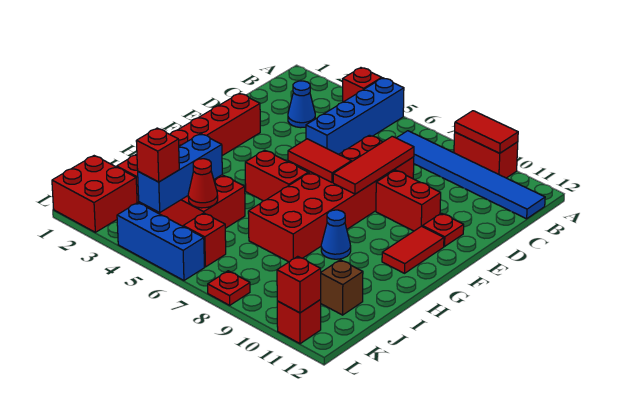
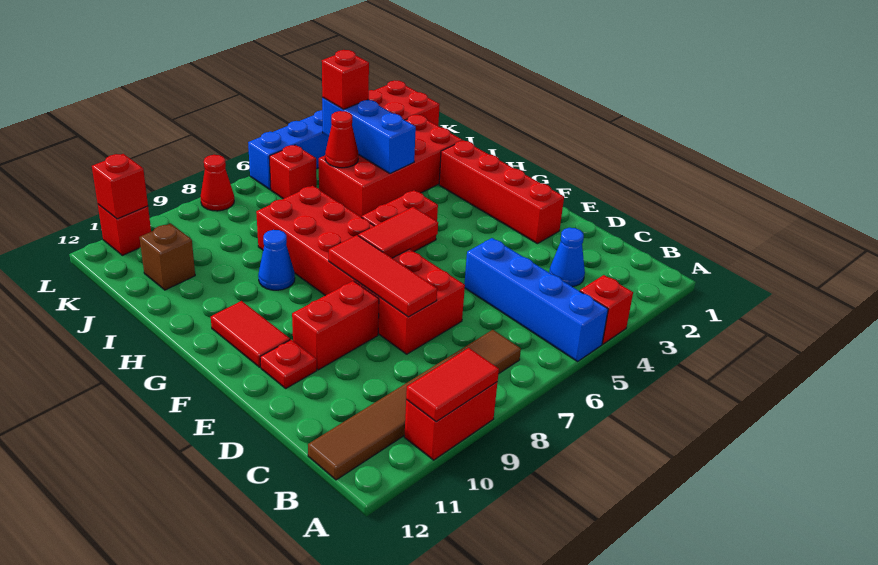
blue tile B7:B12 level 1 -> brown tile B7:B12 level 1
red plate L8 level 1 -> red cone L8 level 1

